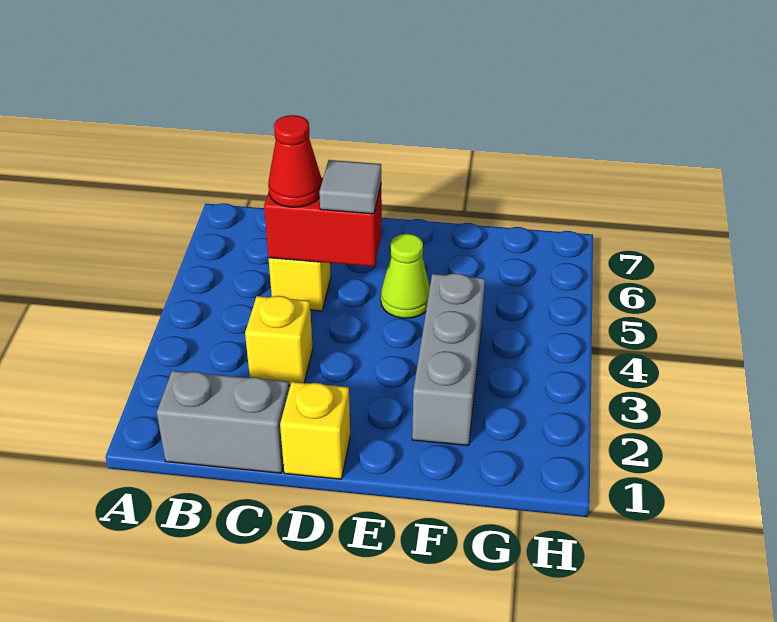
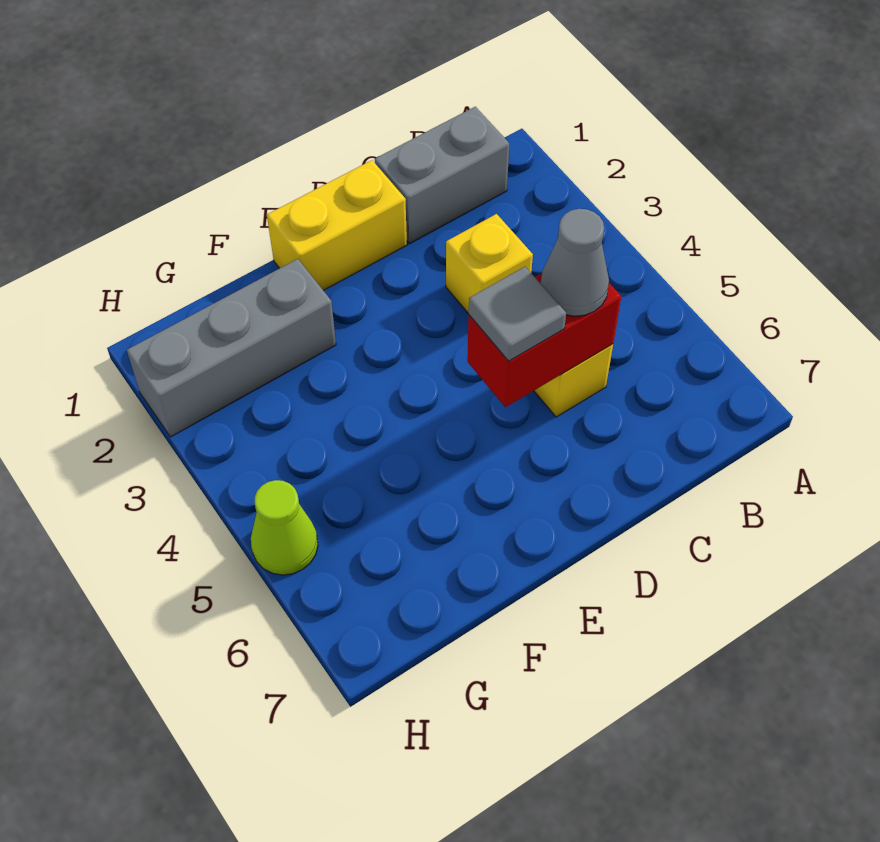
red cone C5 level 3 -> grey cone C5 level 3
yellow brick D1 level 1 -> yellow brick D1:E1 level 1
lime cone E5 level 1 -> lime cone H5 level 1
grey brick F2:F4 level 1 -> grey brick F2:H2 level 1

